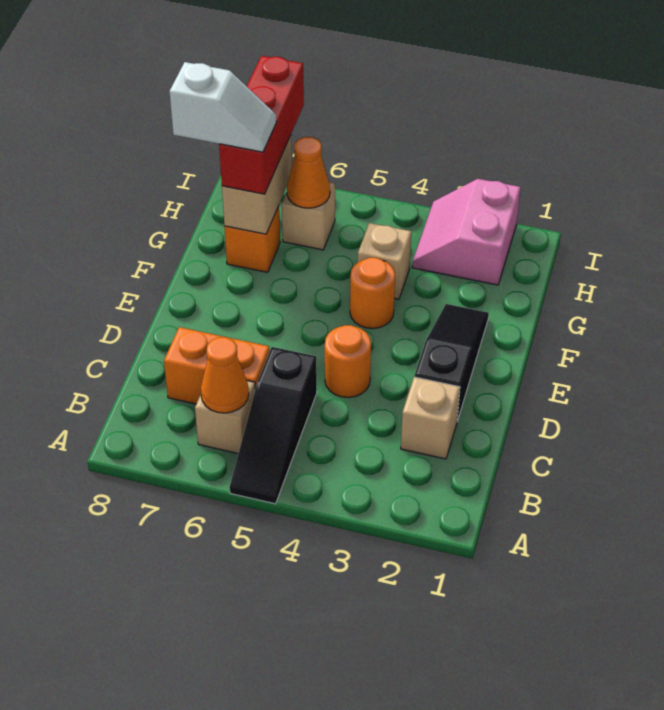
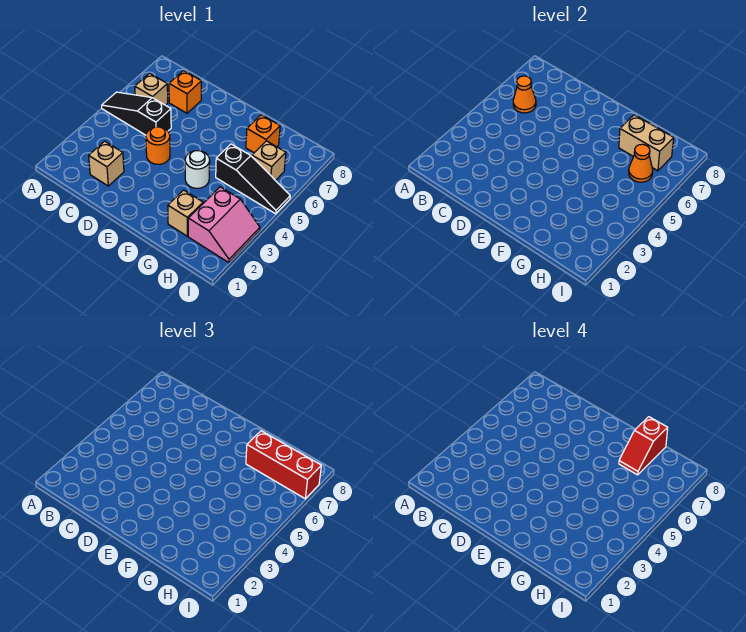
orange brick C6:C7 level 1 -> orange brick C7 level 1
black slope D2:F2 level 1 top D -> black slope G5:I5 level 1 top G
orange round brick F4 level 1 -> white round brick F4 level 1
tan brick G4 level 1 -> tan brick G2 level 1
white slope G7:G8 level 4 top 8 -> red slope G7:G8 level 4 top 8
pink slope H2:I3 level 1 top 2 -> pink slope H2:I3 level 1 top H

